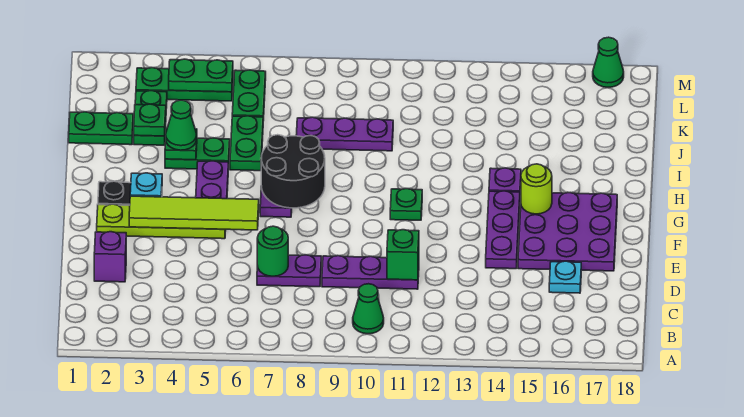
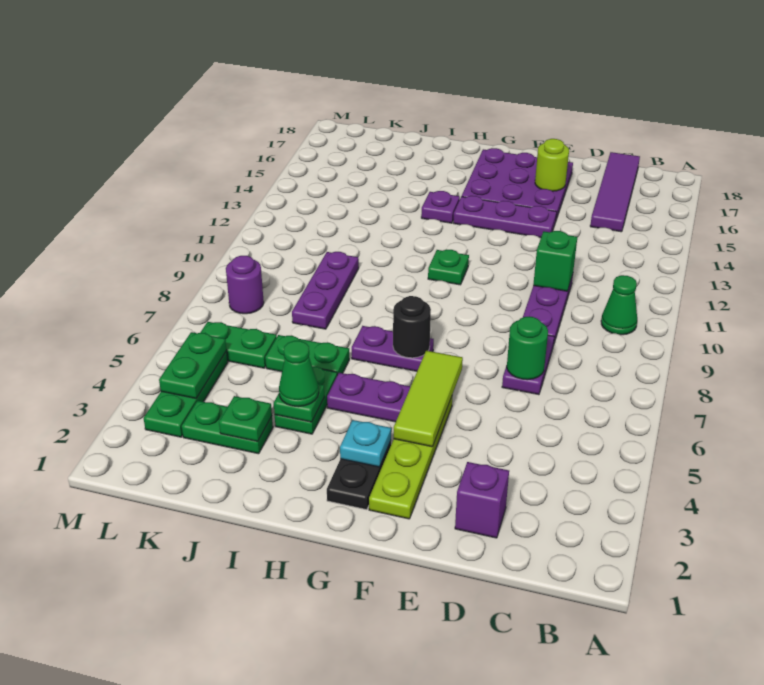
none -> purple tile C15:C18 level 1
cyan plate D16 level 1 -> none
lime tile F3:F6 level 2 -> lime tile F4:F6 level 2
black round brick G7:H8 level 2 -> black round brick G7 level 2
lime round brick G15 level 2 -> lime round brick E16 level 2
green plate J1:J2 level 1 -> none
none -> purple round brick L8 level 1
green cone M17 level 1 -> none

